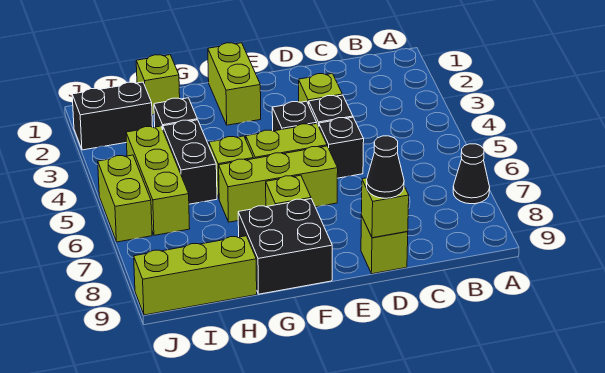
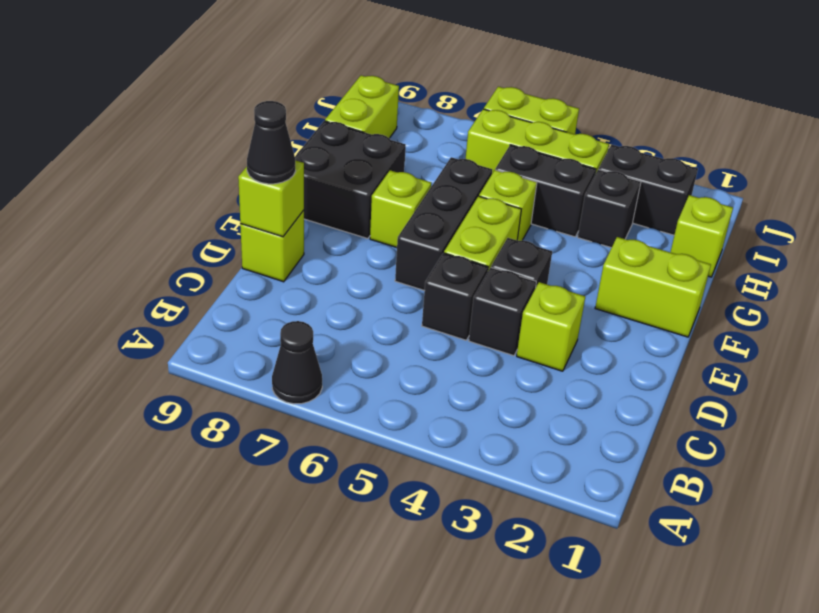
lime brick E6:G6 level 1 -> black brick E6:G6 level 1
lime brick H9:J9 level 1 -> lime brick H9:I9 level 1
black brick I2:J2 level 1 -> black brick I2:I3 level 1

